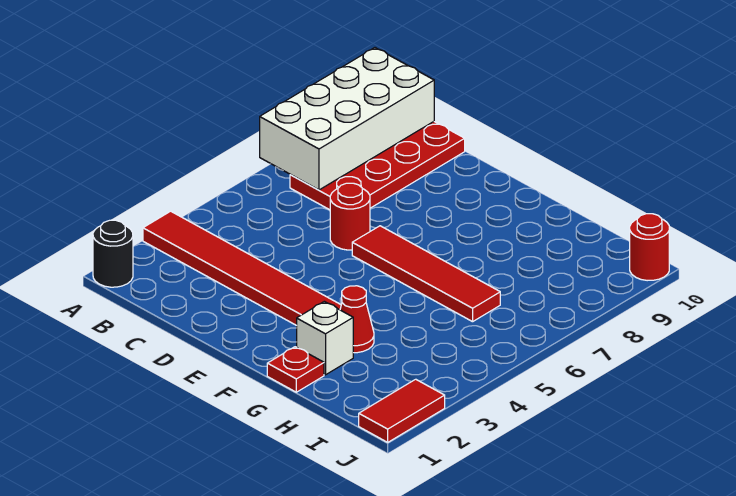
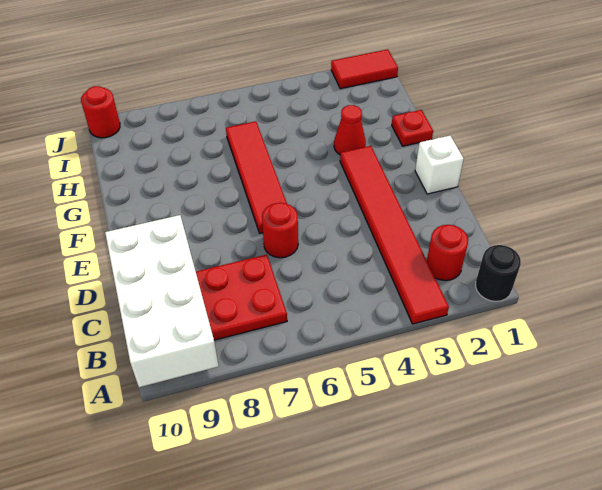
white brick A7:B10 level 2 -> white brick A9:D10 level 2
none -> red round brick B2 level 1
white brick G2 level 1 -> white brick E1 level 1

